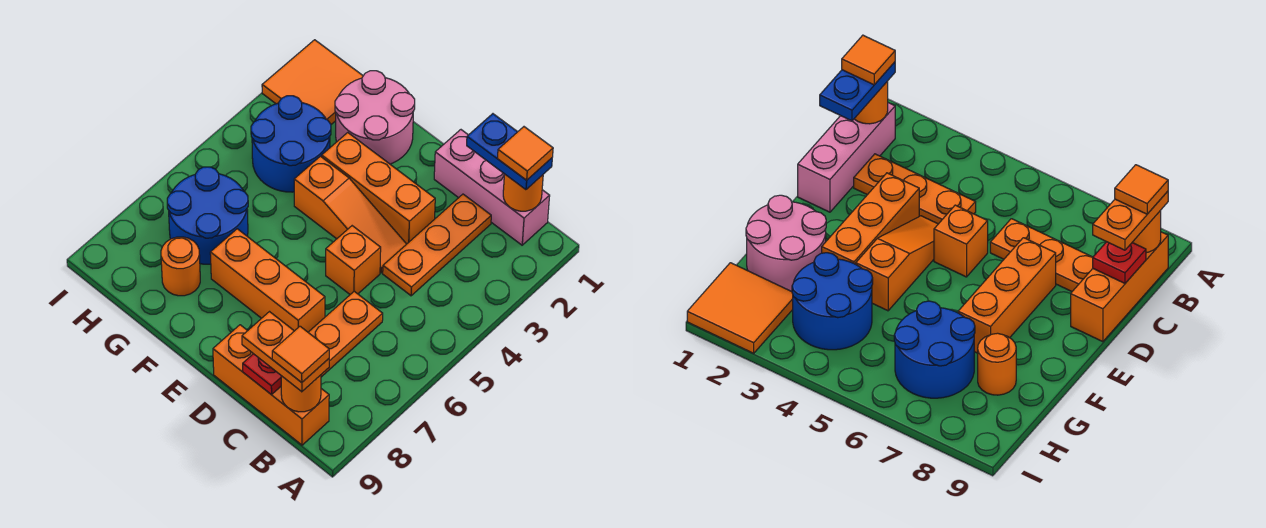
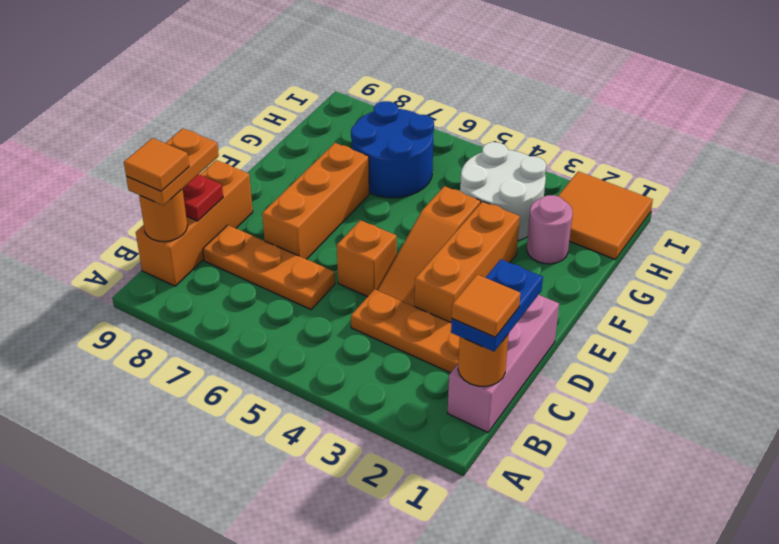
pink round brick F1:G2 level 1 -> pink round brick G2 level 1
blue round brick G3:H4 level 1 -> white round brick G3:H4 level 1
orange round brick G8 level 1 -> none

